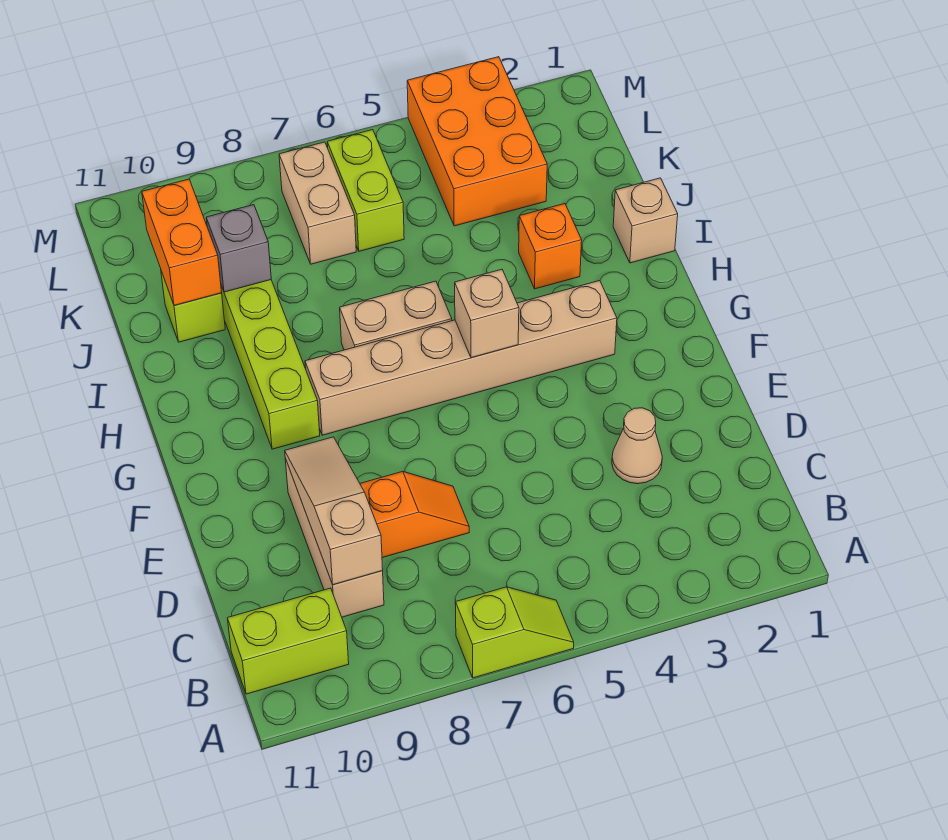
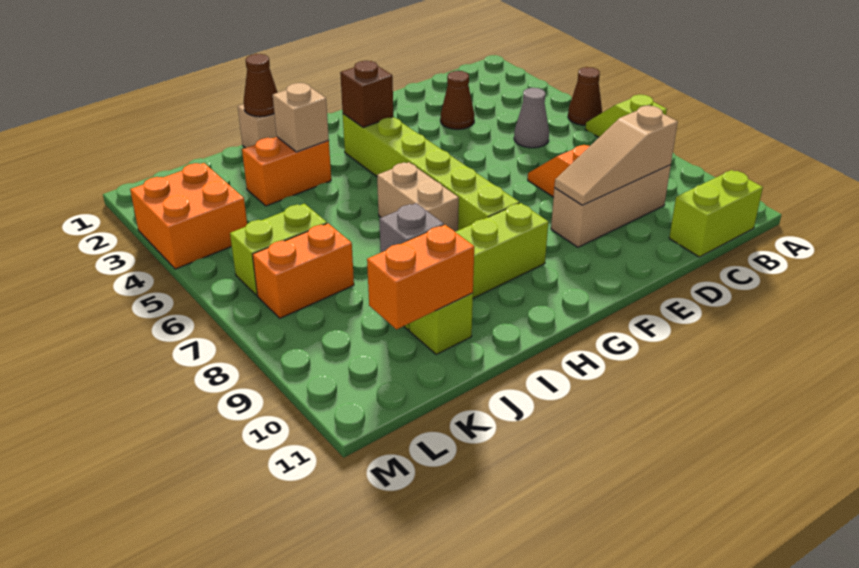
none -> brown cone A5 level 1
lime brick B10:B11 level 1 -> lime brick B11:C11 level 1
none -> grey cone C5 level 1
tan cone D3 level 1 -> brown cone D3 level 1
tan brick G3:G8 level 1 -> lime brick G3:G8 level 1
none -> brown brick G3 level 2
tan brick G5 level 2 -> tan brick I3 level 2
none -> brown cone I1 level 2
orange brick I3 level 1 -> orange brick I3:J3 level 1
orange brick K3:M4 level 1 -> orange brick L3:M4 level 1
tan brick K7:L7 level 1 -> orange brick K7:L7 level 1

